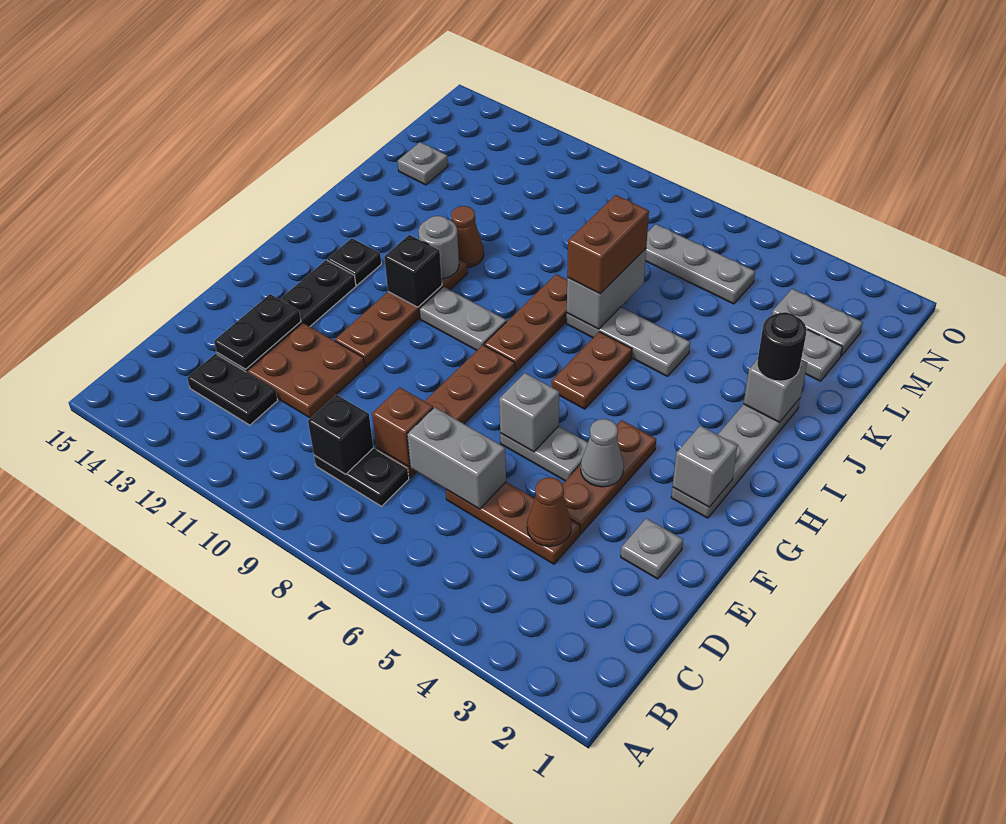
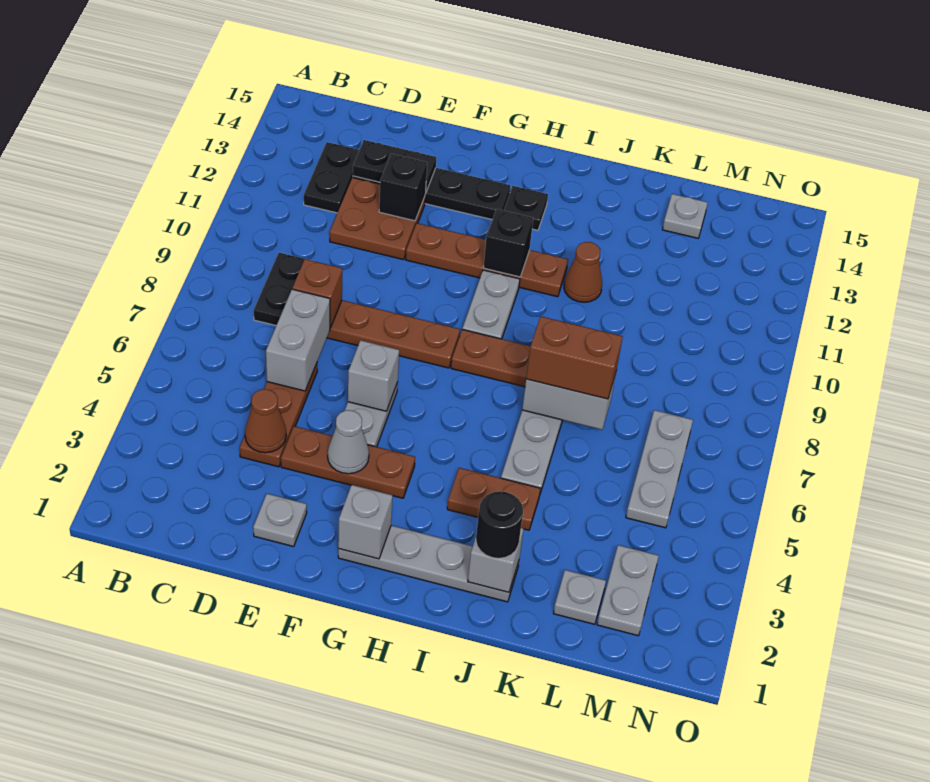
black brick C9 level 2 -> black brick E12 level 2
brown plate H6:I6 level 1 -> brown plate I4:J4 level 1
grey round brick I11 level 2 -> none

